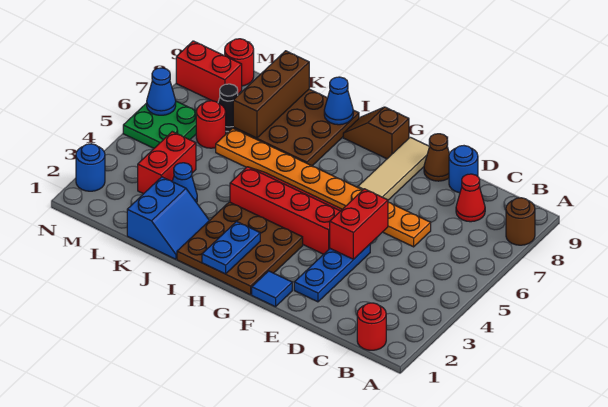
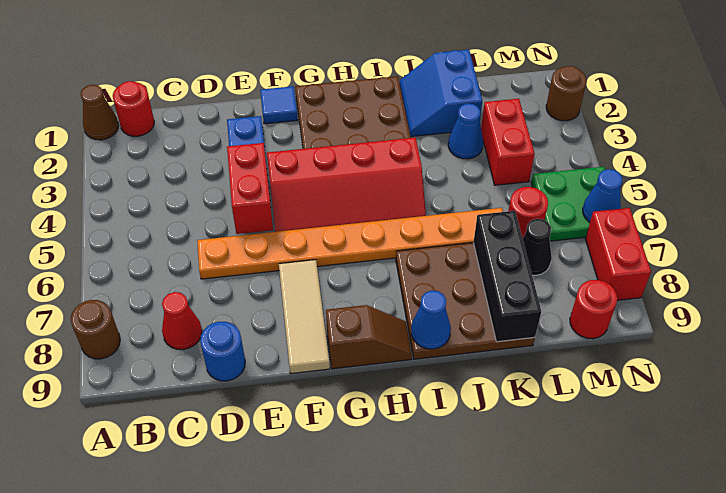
brown cone E9 level 1 -> brown cone A1 level 1
blue plate H1:H2 level 2 -> none
brown brick K7:K9 level 2 -> black brick K7:K9 level 2
red brick M8:N8 level 1 -> red brick N7:N8 level 1
blue round brick N2 level 1 -> brown round brick N2 level 1

